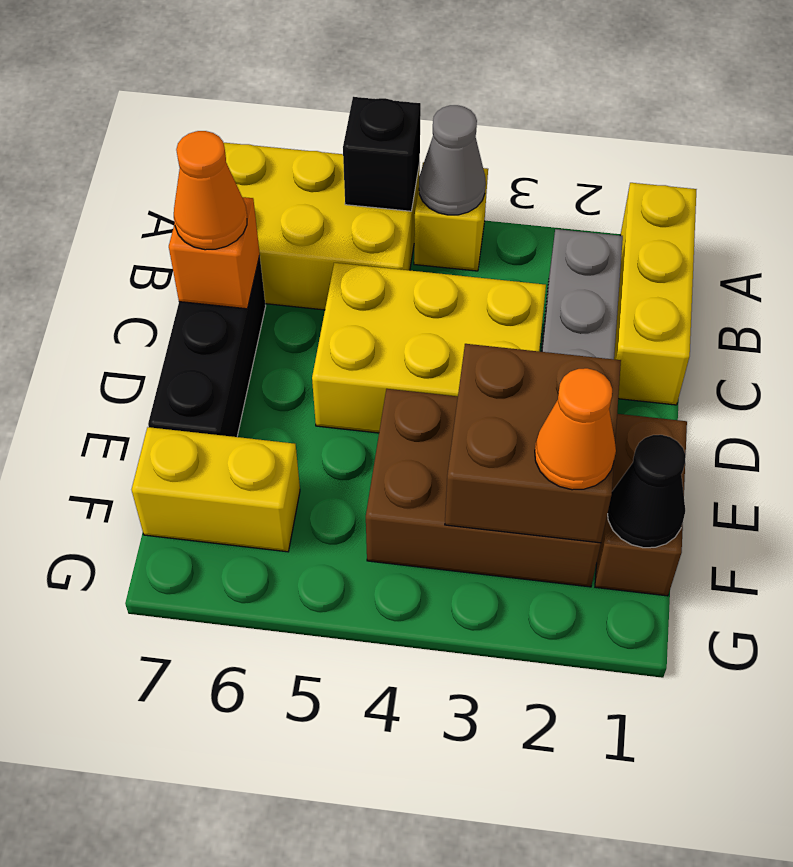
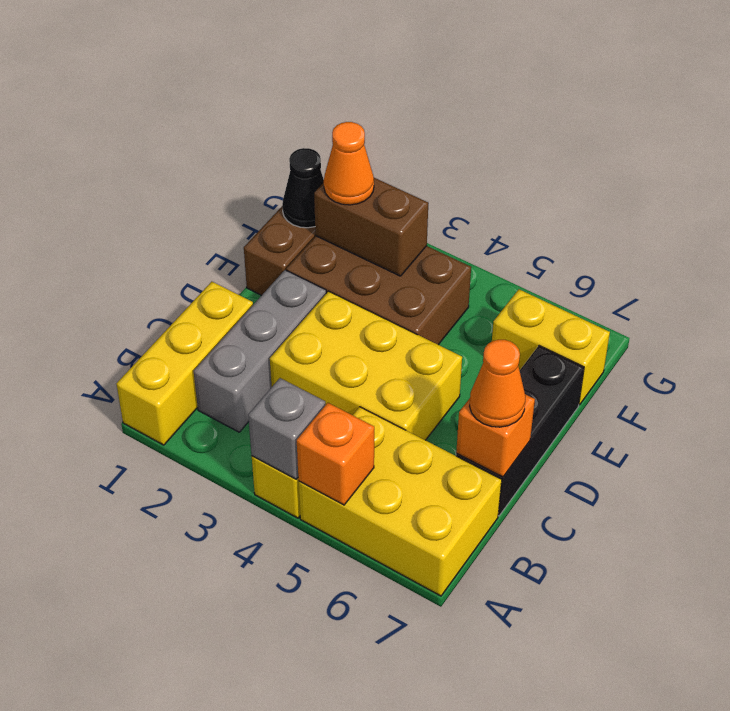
grey cone A4 level 2 -> grey brick A4 level 2
black brick A5 level 2 -> orange brick A5 level 2
brown brick E2:F3 level 2 -> brown brick F2:F3 level 2

